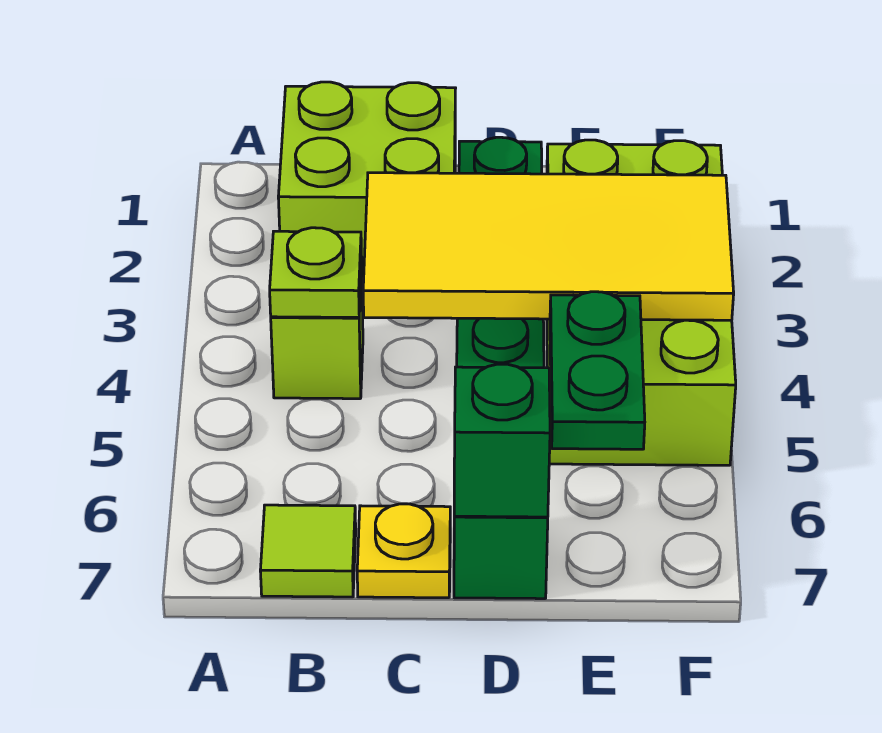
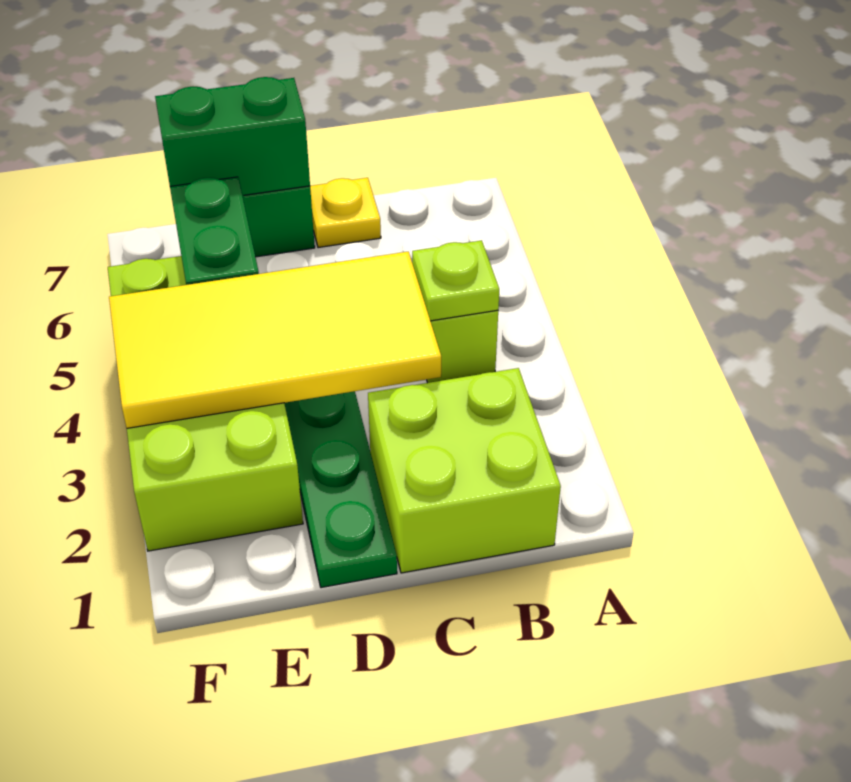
lime tile B7 level 1 -> none
green brick D7 level 2 -> green brick D7:E7 level 2

